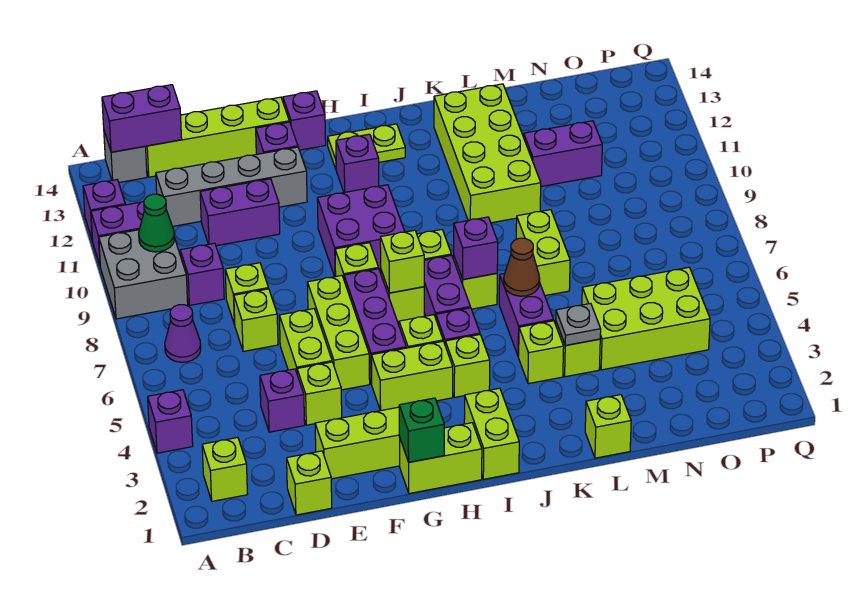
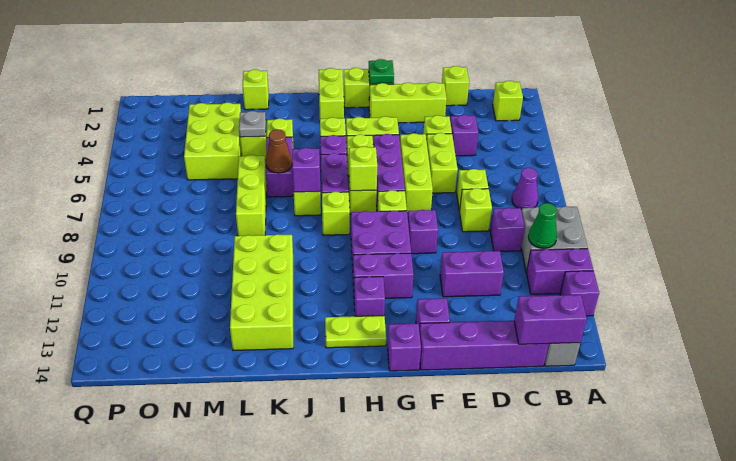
purple brick A4 level 1 -> purple brick F9 level 1
grey brick C12:F12 level 1 -> none
lime brick C14:F14 level 1 -> purple brick C14:F14 level 1
green brick G1 level 2 -> green plate G1 level 2
lime brick L7:L8 level 1 -> lime brick L6:L8 level 1
lime brick M4:O5 level 1 -> lime brick M3:N5 level 1
purple brick M11:N11 level 1 -> purple brick G11:H11 level 1

